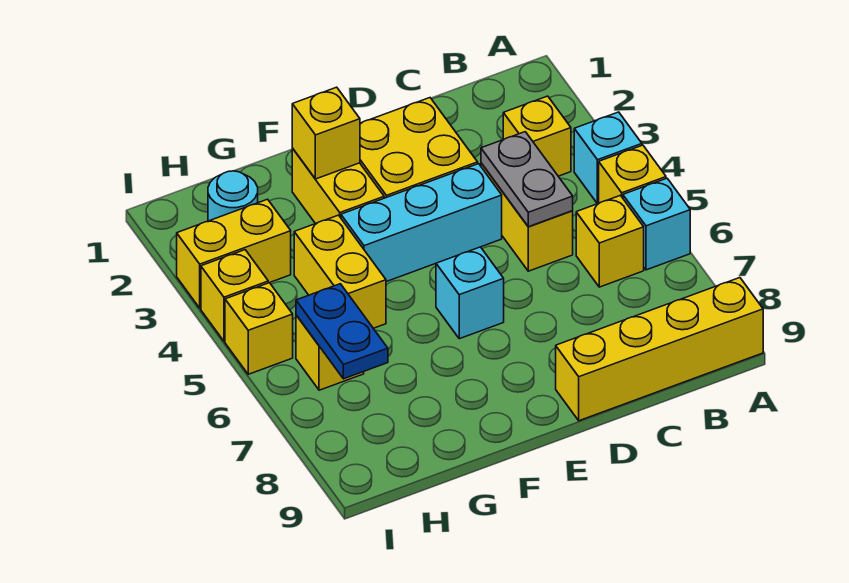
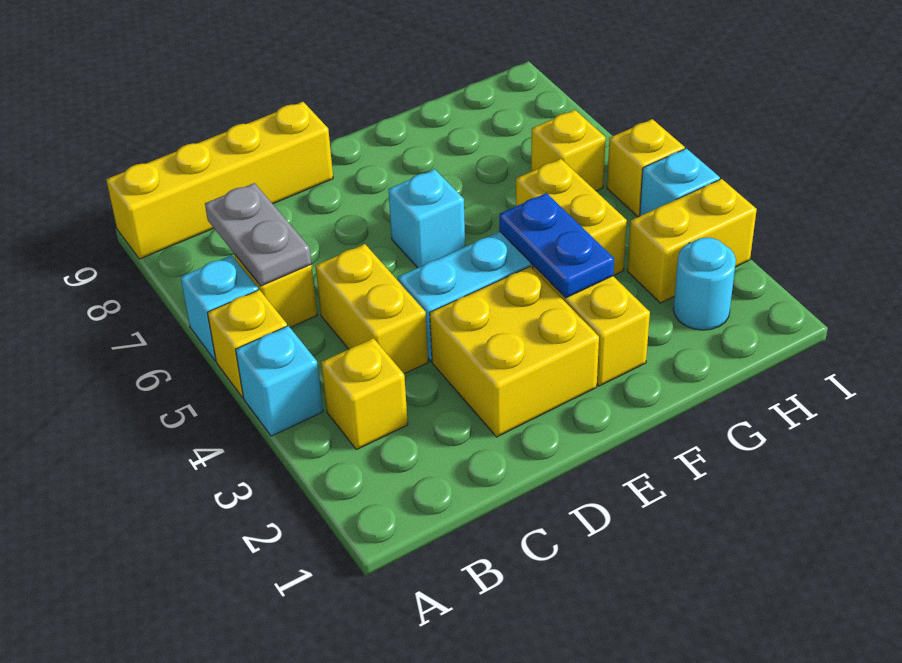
grey plate C4:C5 level 2 -> grey plate B6:B7 level 2
yellow brick F2 level 2 -> none
blue plate H6:H7 level 2 -> blue plate F3:F4 level 2
yellow brick I4 level 1 -> cyan brick I4 level 1

